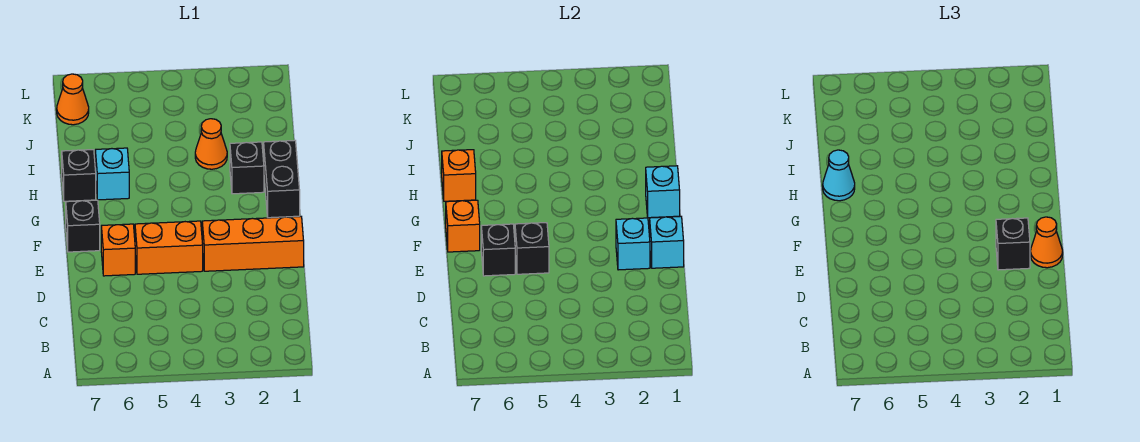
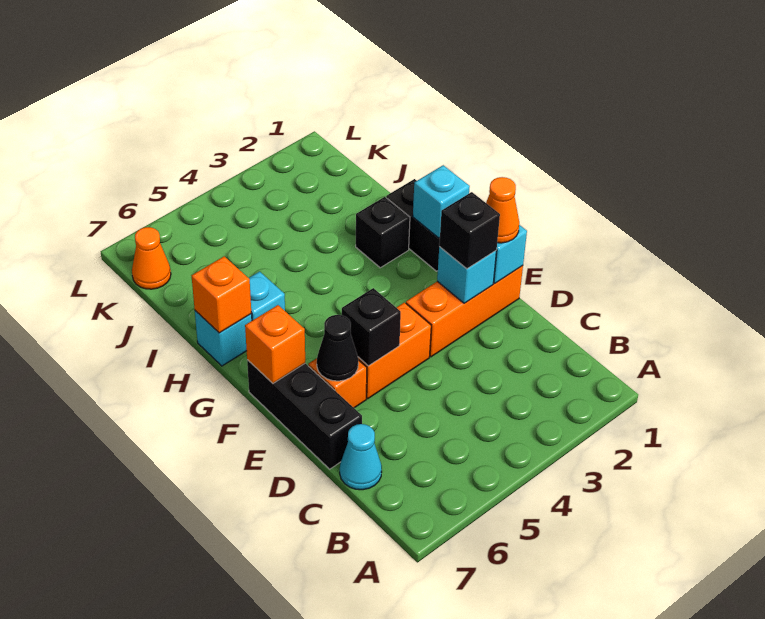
black brick E6 level 2 -> black cone E6 level 2
black brick F7 level 1 -> black brick D7:F7 level 1
black brick H7 level 1 -> cyan brick H7 level 1
cyan cone H7 level 3 -> cyan cone C7 level 1
orange cone I3 level 1 -> none

